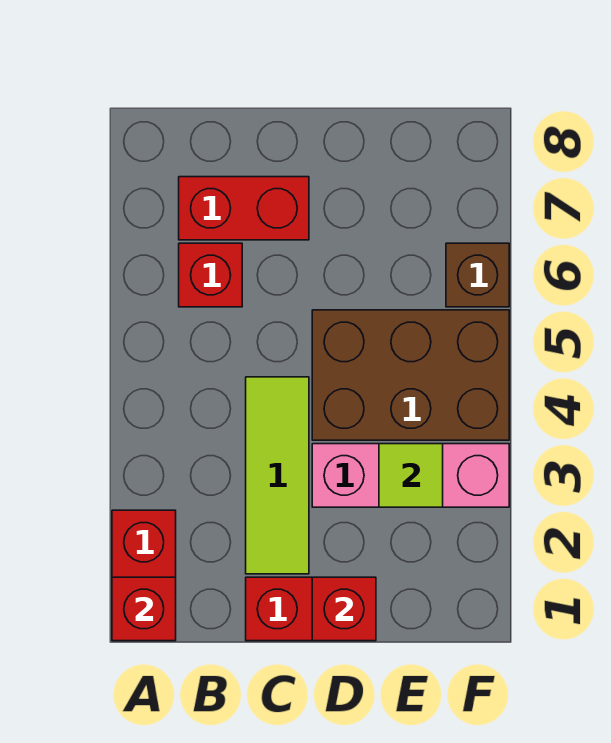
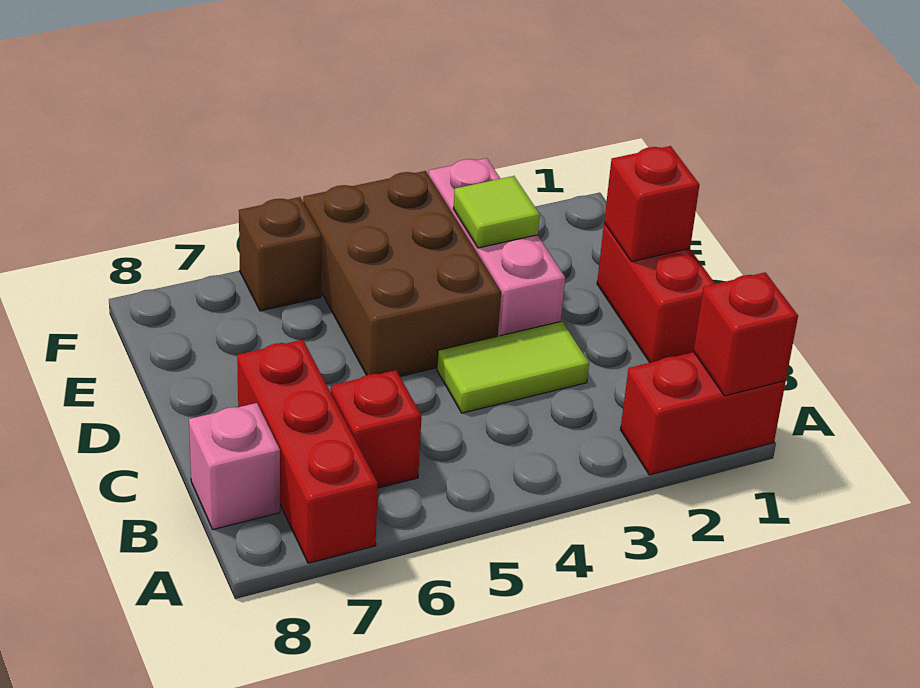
red brick B7:C7 level 1 -> red brick A7:C7 level 1
none -> pink brick B8 level 1
lime tile C2:C4 level 1 -> lime tile C3:C4 level 1

